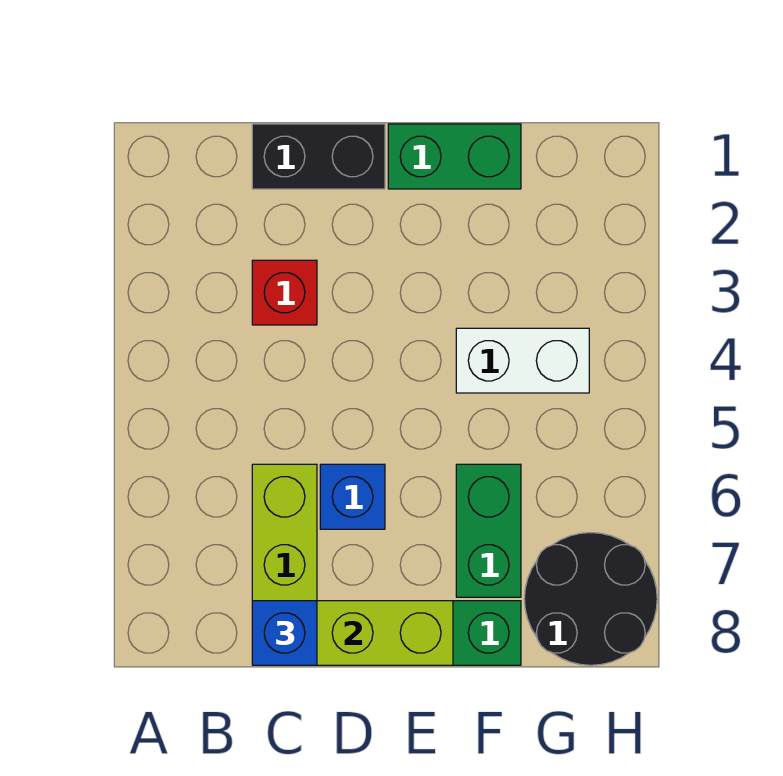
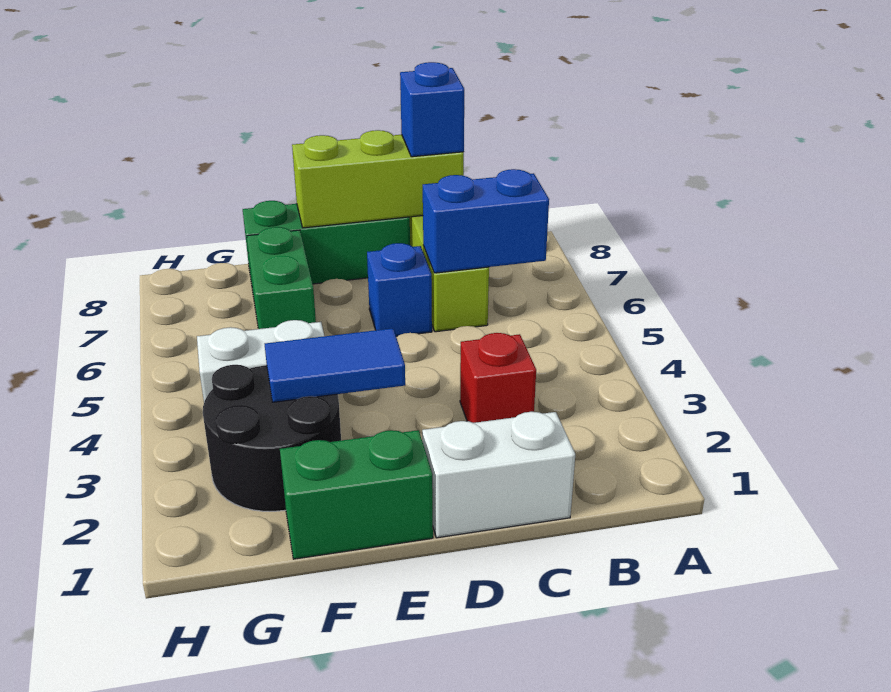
none -> blue brick B6:C6 level 2
black brick C1:D1 level 1 -> white brick C1:D1 level 1
none -> blue tile E3:F3 level 2
black round brick G7:H8 level 1 -> black round brick F2:G3 level 1

